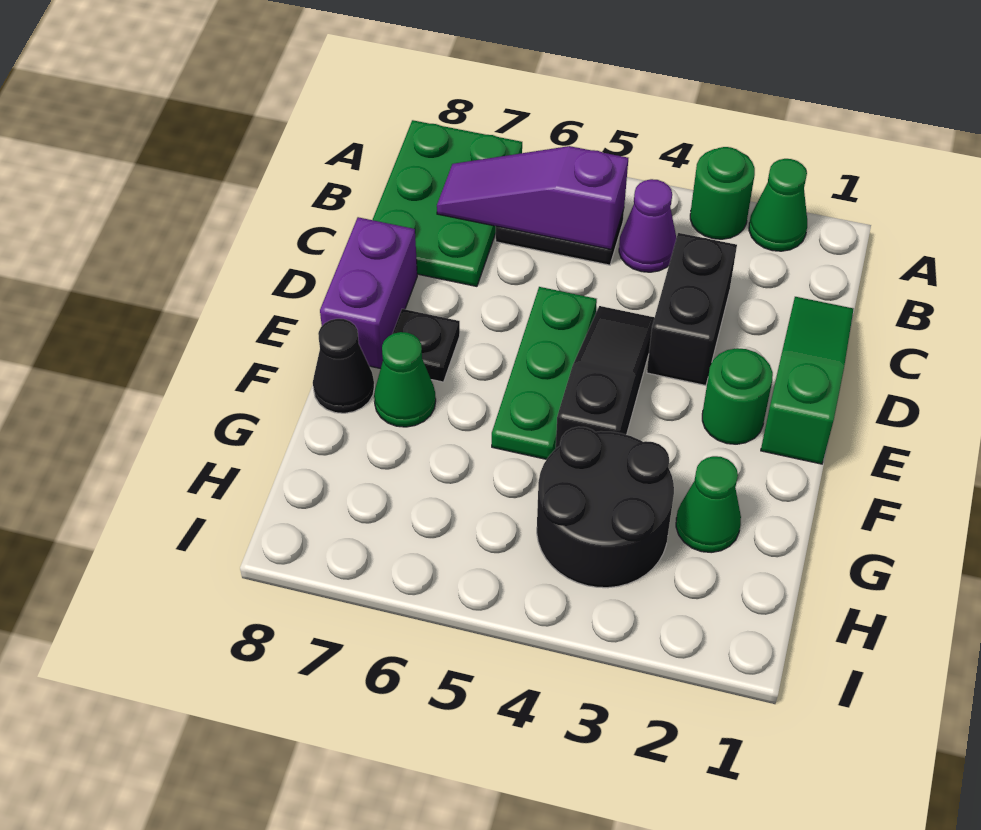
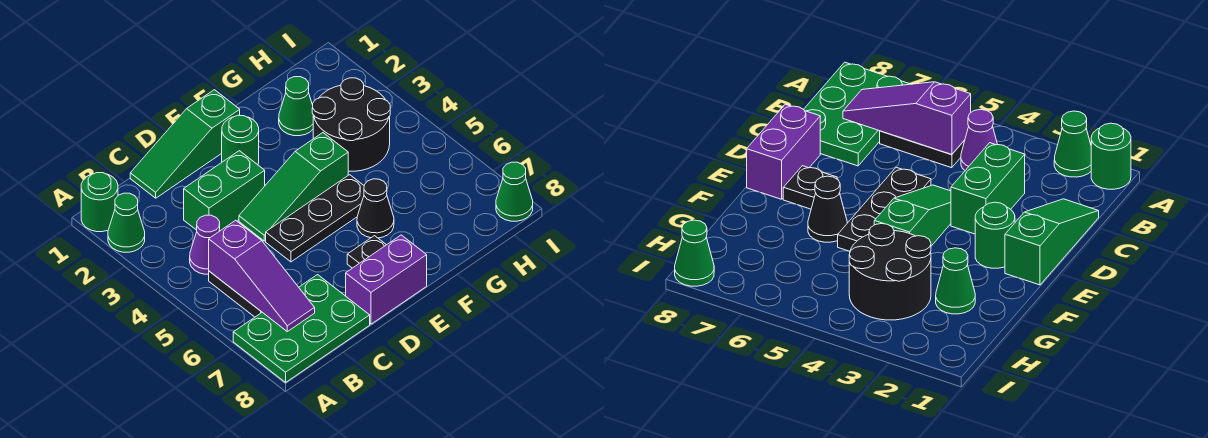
green round brick A3 level 1 -> green round brick A1 level 1
black brick C3:D3 level 1 -> green brick C3:D3 level 1
black slope D4:F4 level 1 top F -> green slope D4:F4 level 1 top F
green plate D5:F5 level 1 -> black plate D5:F5 level 1
green cone F7 level 1 -> green cone I8 level 1
black cone F8 level 1 -> black cone F6 level 1

